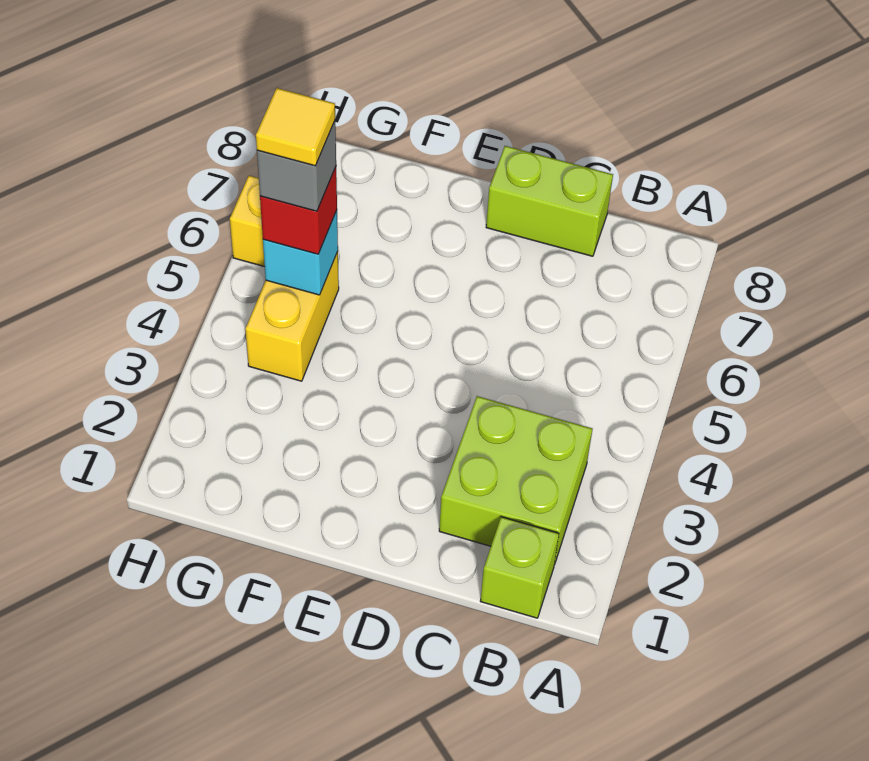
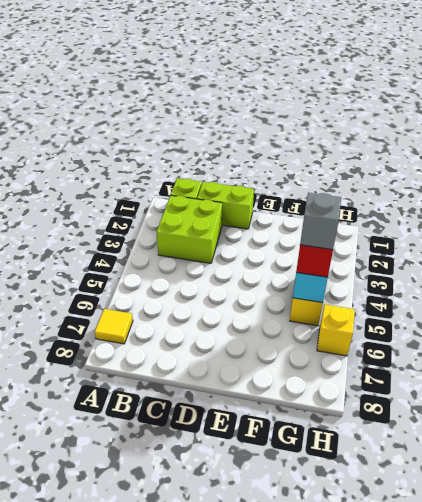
lime brick C8:D8 level 1 -> lime brick C1:D1 level 1
yellow tile G5 level 5 -> yellow tile A7 level 1

